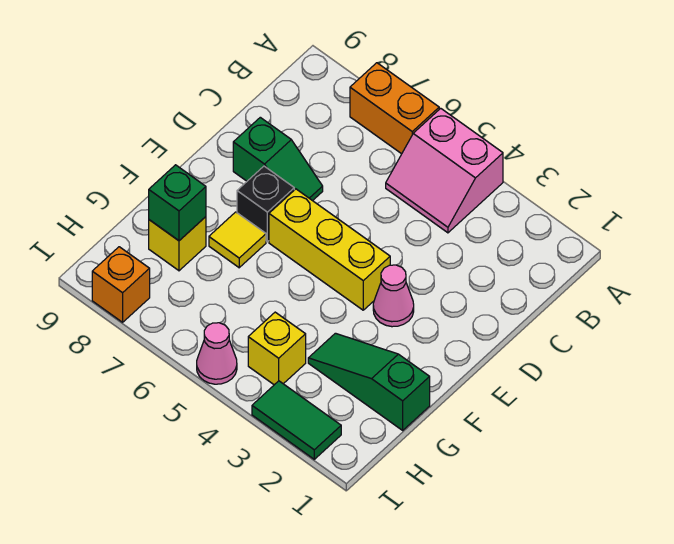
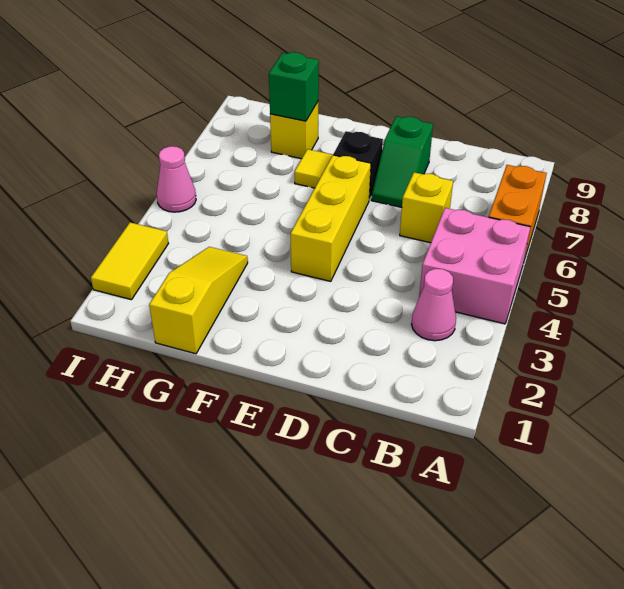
pink slope A4:B5 level 1 top A -> pink brick A4:B5 level 1
pink cone E3 level 1 -> pink cone B3 level 1
green slope G1:G3 level 1 top 1 -> yellow slope G1:G3 level 1 top 1
yellow brick H4 level 1 -> yellow brick C6 level 1
green tile I2:I3 level 1 -> yellow tile I2:I3 level 1
orange brick I8 level 1 -> none

